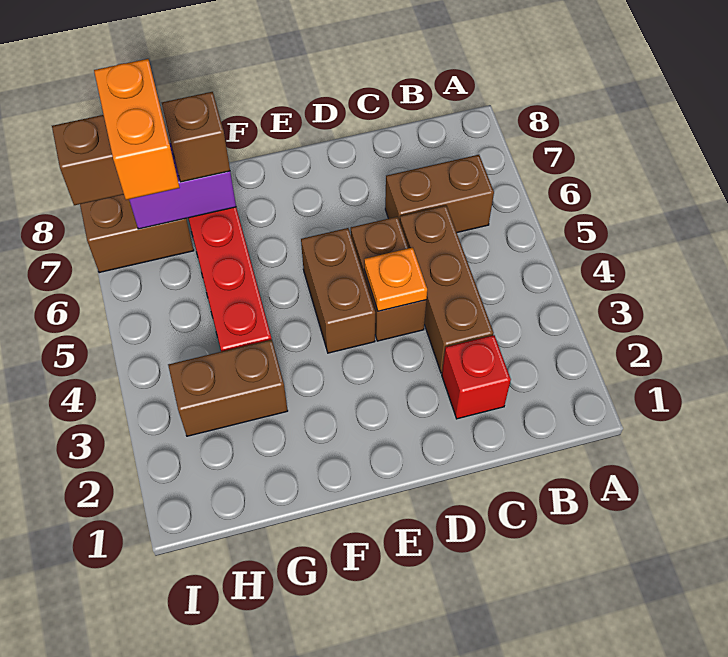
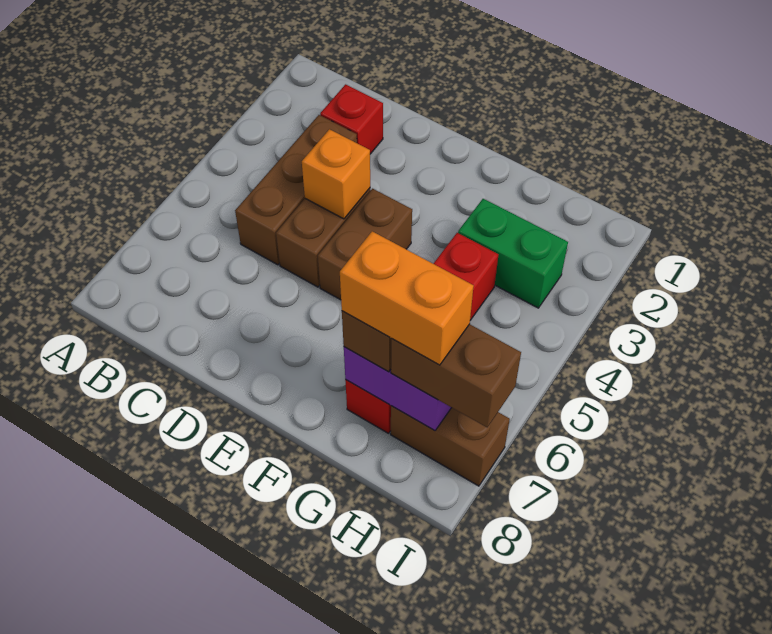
brown brick B6:C6 level 1 -> none
orange plate D4 level 2 -> orange brick D4 level 2
brown brick G3:H3 level 1 -> green brick G3:H3 level 1
orange brick H6:H7 level 4 -> orange brick G7:H7 level 4

